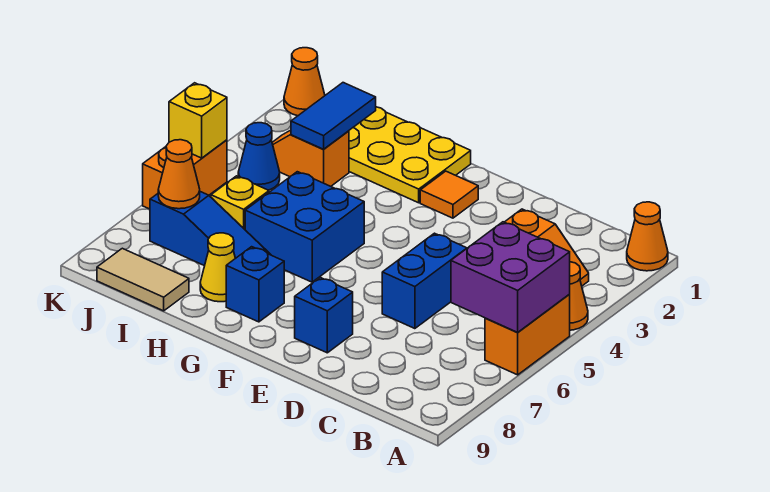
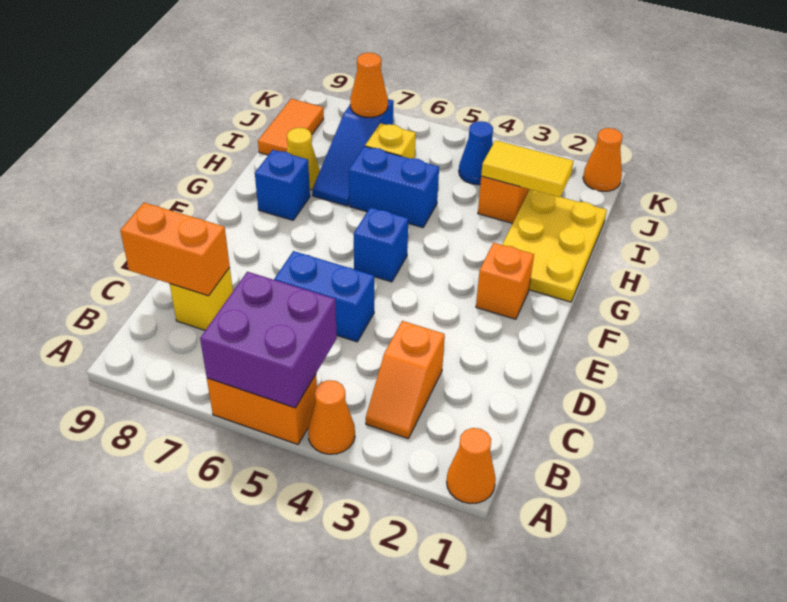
blue brick E8 level 1 -> blue brick F5 level 1
orange tile F2 level 1 -> orange brick F2 level 1
blue brick G5:H6 level 1 -> blue brick H5:H6 level 1
blue tile I2:I3 level 2 -> yellow tile I2:I3 level 2
tan tile I9:J9 level 1 -> orange tile I9:J9 level 1
orange brick K5:K6 level 1 -> orange brick C8:C9 level 2
yellow brick K5 level 2 -> yellow brick C8 level 1

